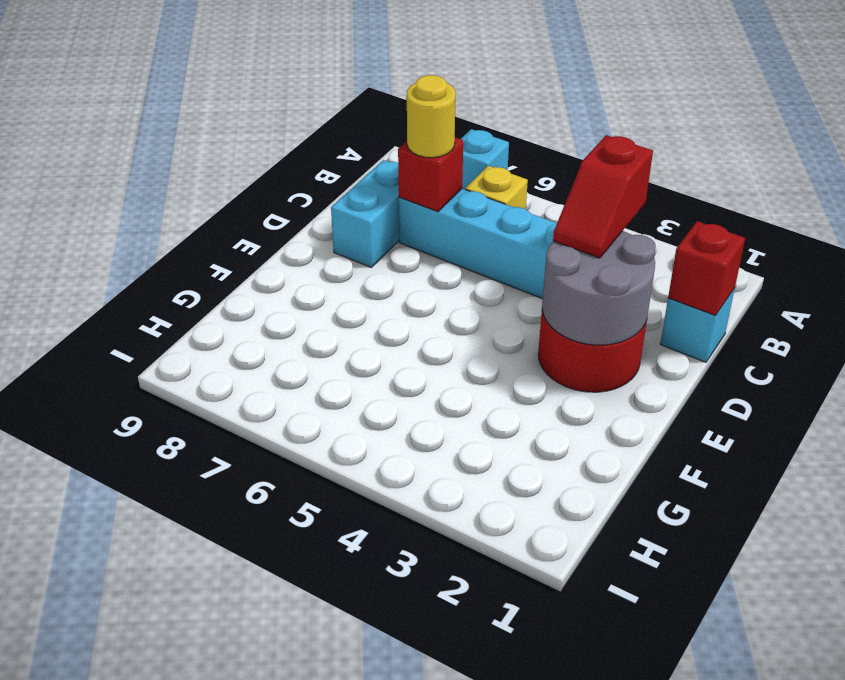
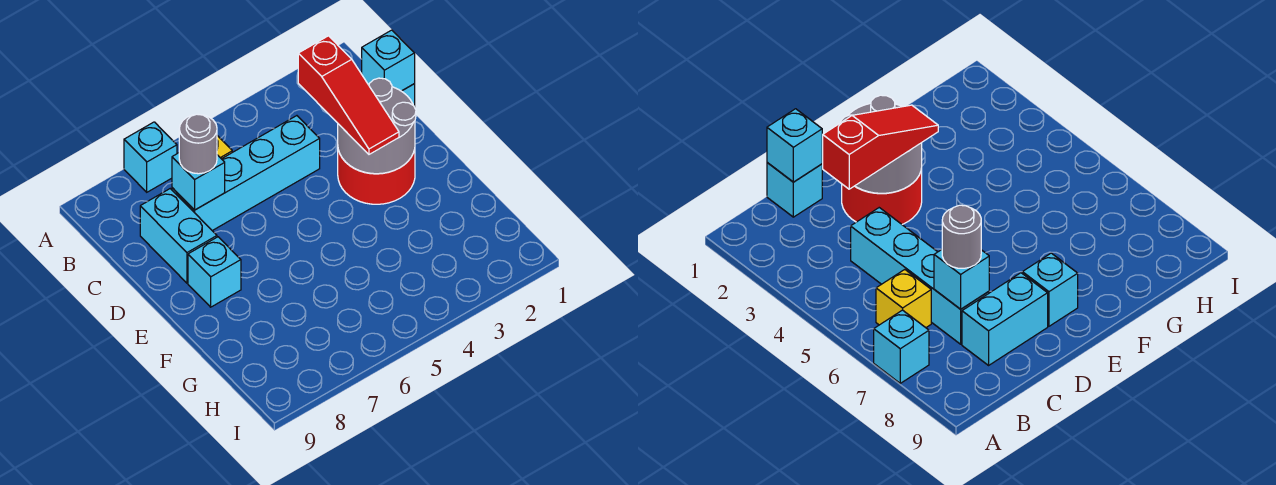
red brick C1 level 2 -> cyan brick C1 level 2
red slope C3:D3 level 3 top C -> red slope C3:E3 level 3 top C
red brick C7 level 2 -> cyan brick C7 level 2
yellow round brick C7 level 3 -> grey round brick C7 level 3
none -> cyan brick E8 level 1

